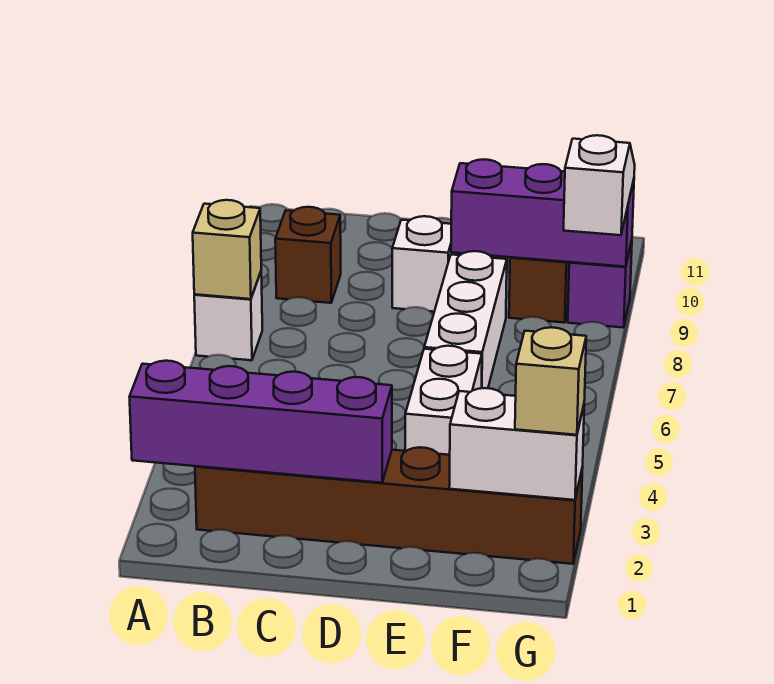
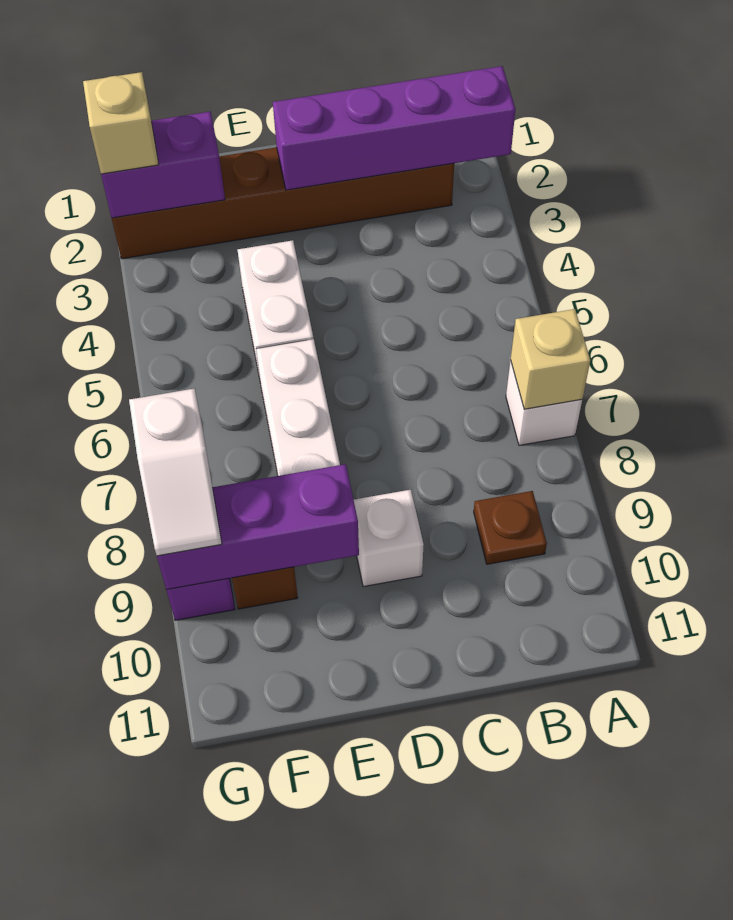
brown brick B9 level 1 -> brown plate B9 level 1
white brick F2:G2 level 2 -> purple brick F2:G2 level 2

